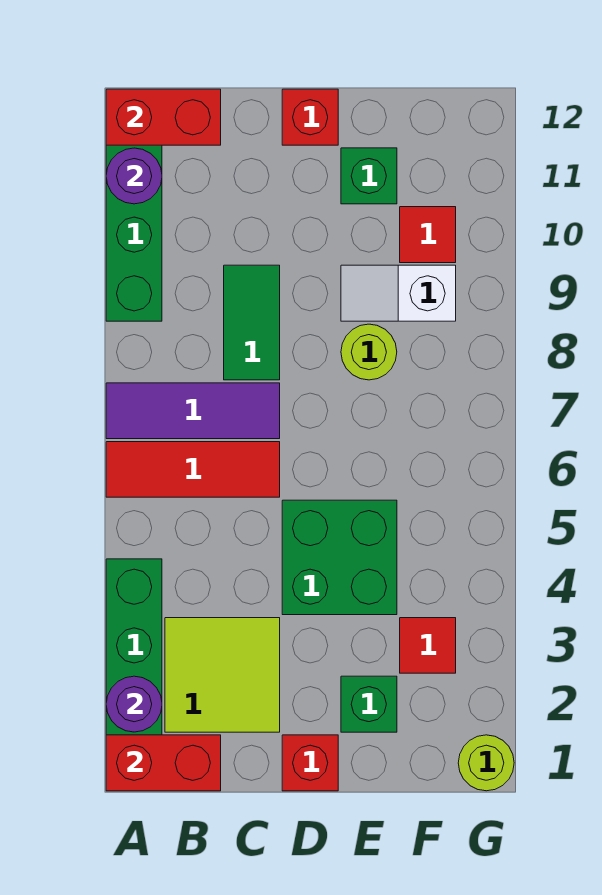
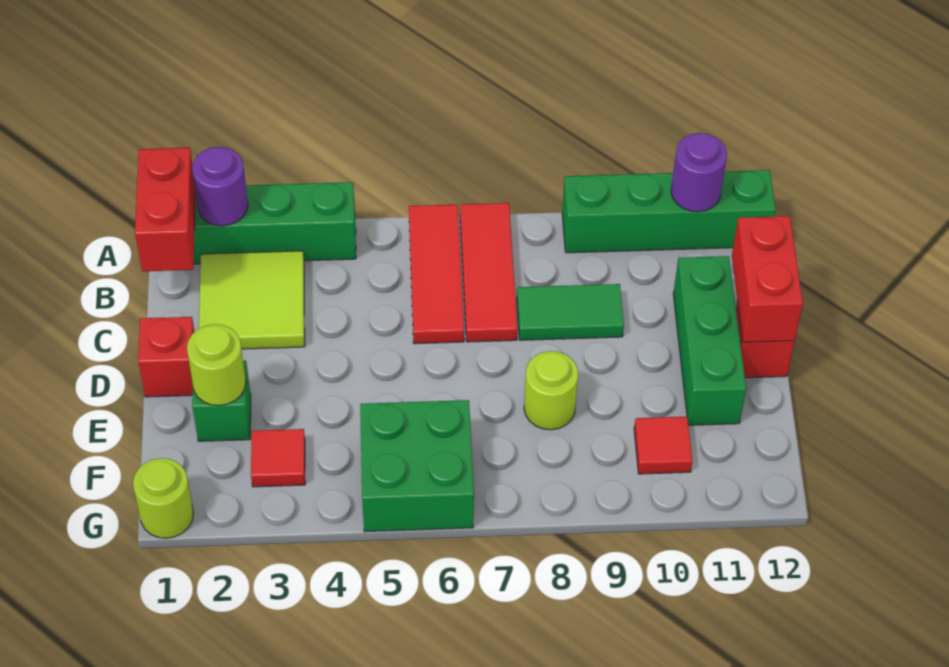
purple tile A7:C7 level 1 -> red tile A7:C7 level 1
red brick A12:B12 level 2 -> red brick C12:D12 level 2
green brick D4:E5 level 1 -> green brick F5:G6 level 1
none -> lime round brick E2 level 2
white slope E9:F9 level 1 top F -> none
green brick E11 level 1 -> green brick C11:E11 level 1

